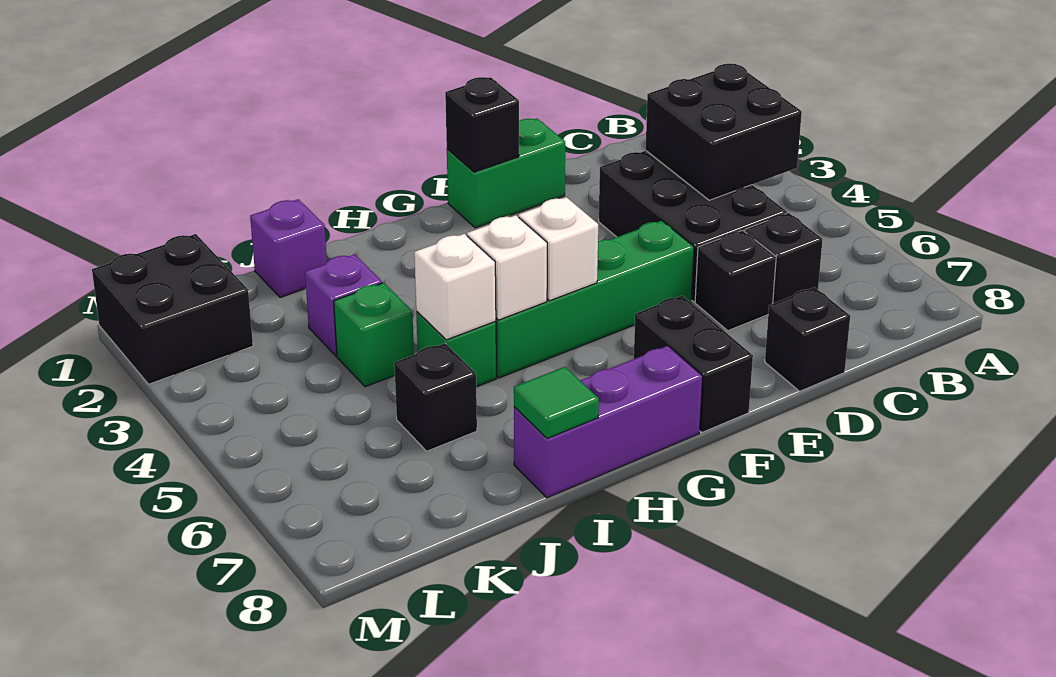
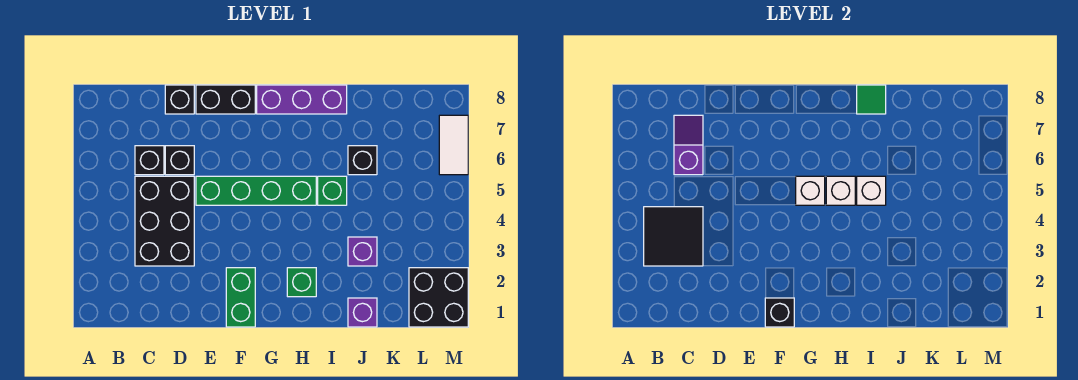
black brick B3:C4 level 2 -> black tile B3:C4 level 2
none -> purple slope C6:C7 level 2 top 6
green brick E1:F1 level 1 -> green brick F1:F2 level 1
black brick F7:F8 level 1 -> black brick E8:F8 level 1
green brick J4 level 1 -> green brick H2 level 1
none -> white tile M6:M7 level 1

